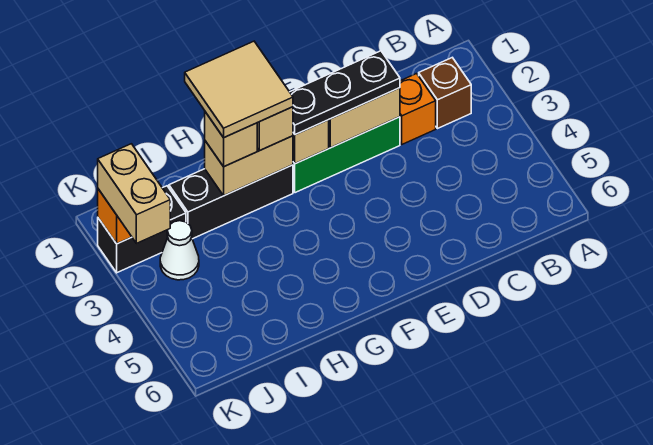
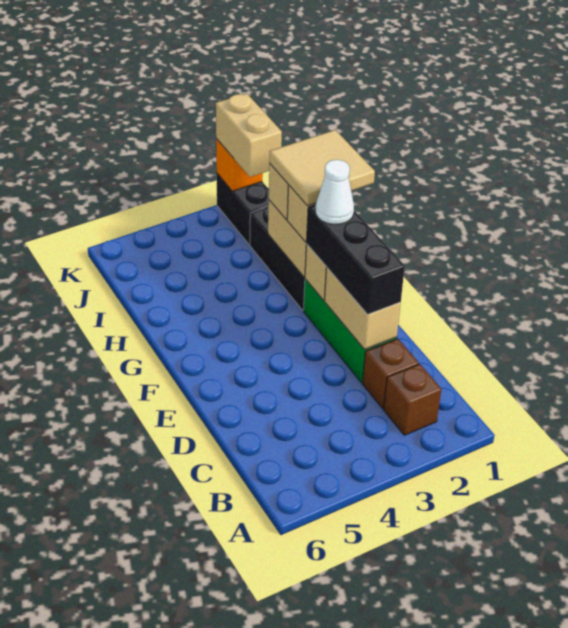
orange brick C2 level 1 -> brown brick C2 level 1
black plate D2:F2 level 3 -> black brick D2:F2 level 3
white cone J3 level 1 -> white cone F2 level 4
tan brick K2:K3 level 3 -> tan brick J2:K2 level 3

